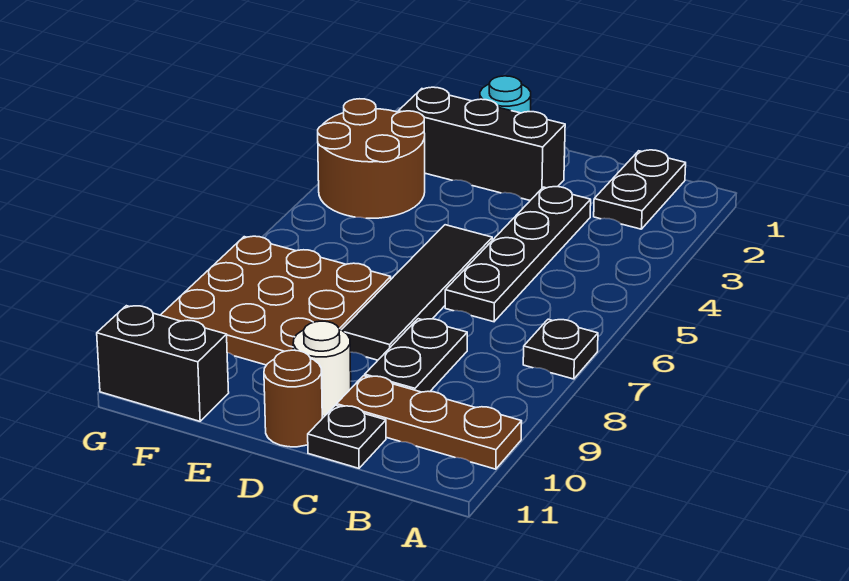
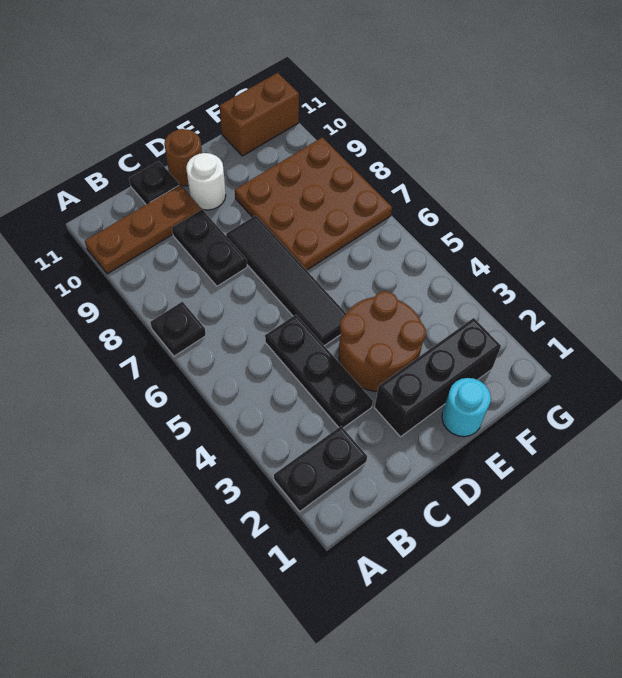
black plate B1:B2 level 1 -> black plate A2:B2 level 1
black plate C3:C6 level 1 -> black plate C3:C5 level 1
brown round brick F3:G4 level 1 -> brown round brick D3:E4 level 1
black brick F11:G11 level 1 -> brown brick F11:G11 level 1

